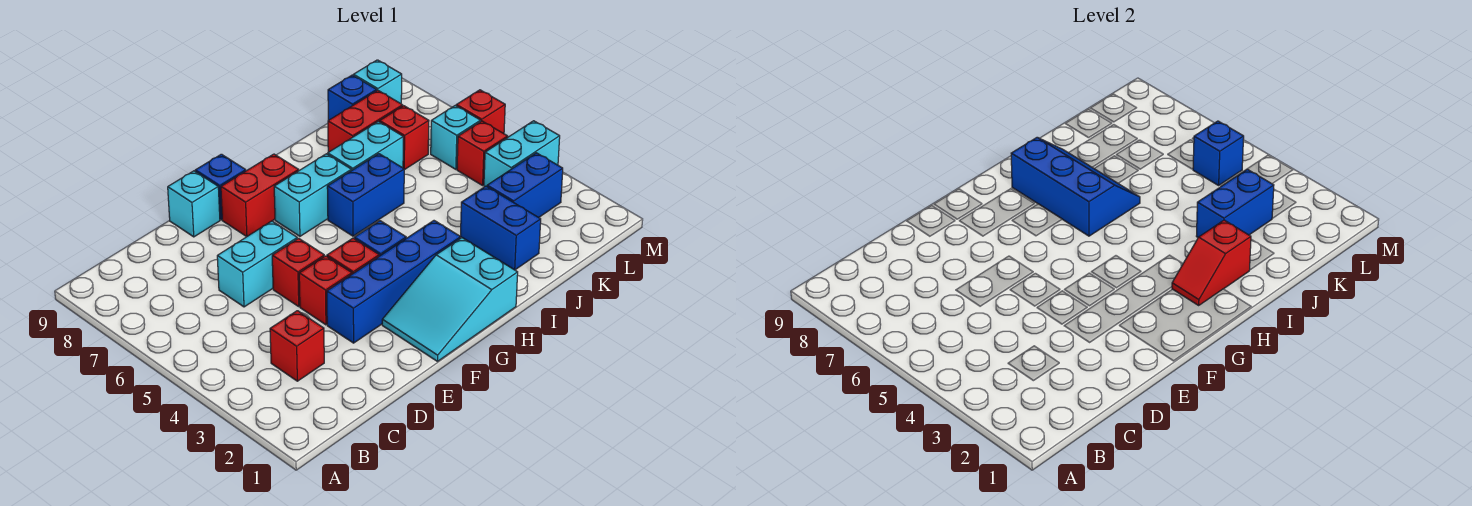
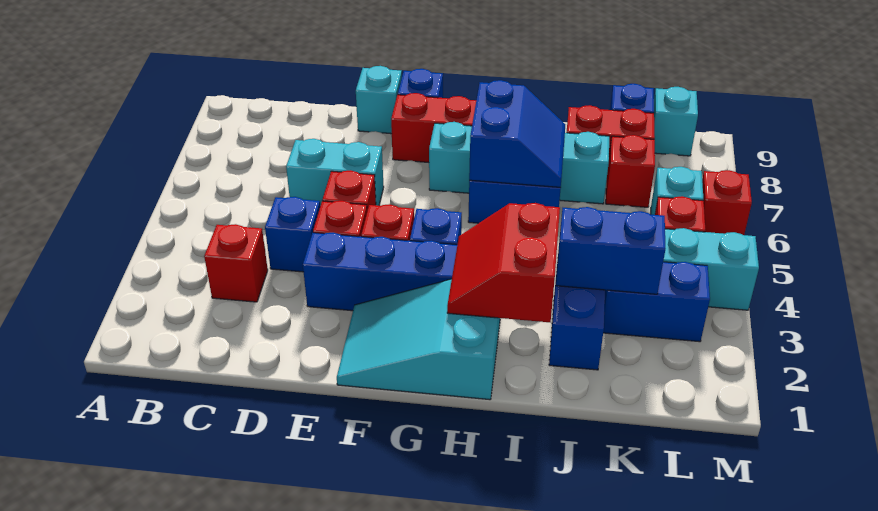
red slope H2:I2 level 2 top I -> red slope H2:I3 level 2 top I
blue slope H6:I8 level 2 top H -> blue slope H6:I7 level 2 top H
blue brick L5 level 2 -> blue brick D4 level 1

